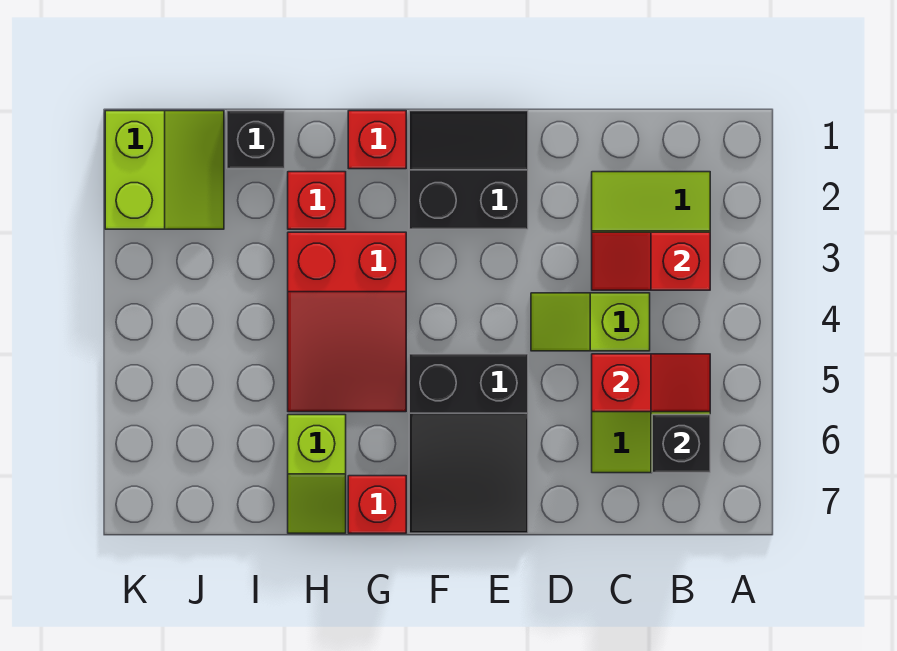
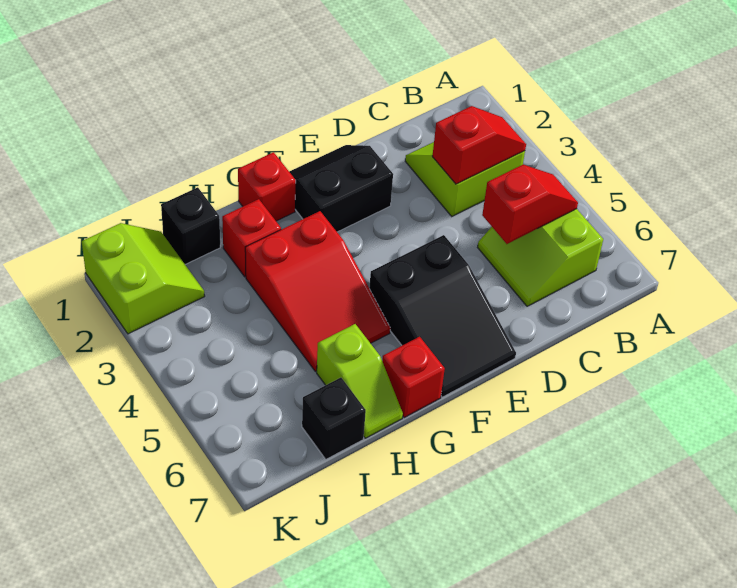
red slope B3:C3 level 2 top B -> red slope B3:C3 level 2 top C
black brick B6 level 2 -> black brick I7 level 1
lime slope C4:D4 level 1 top C -> none

